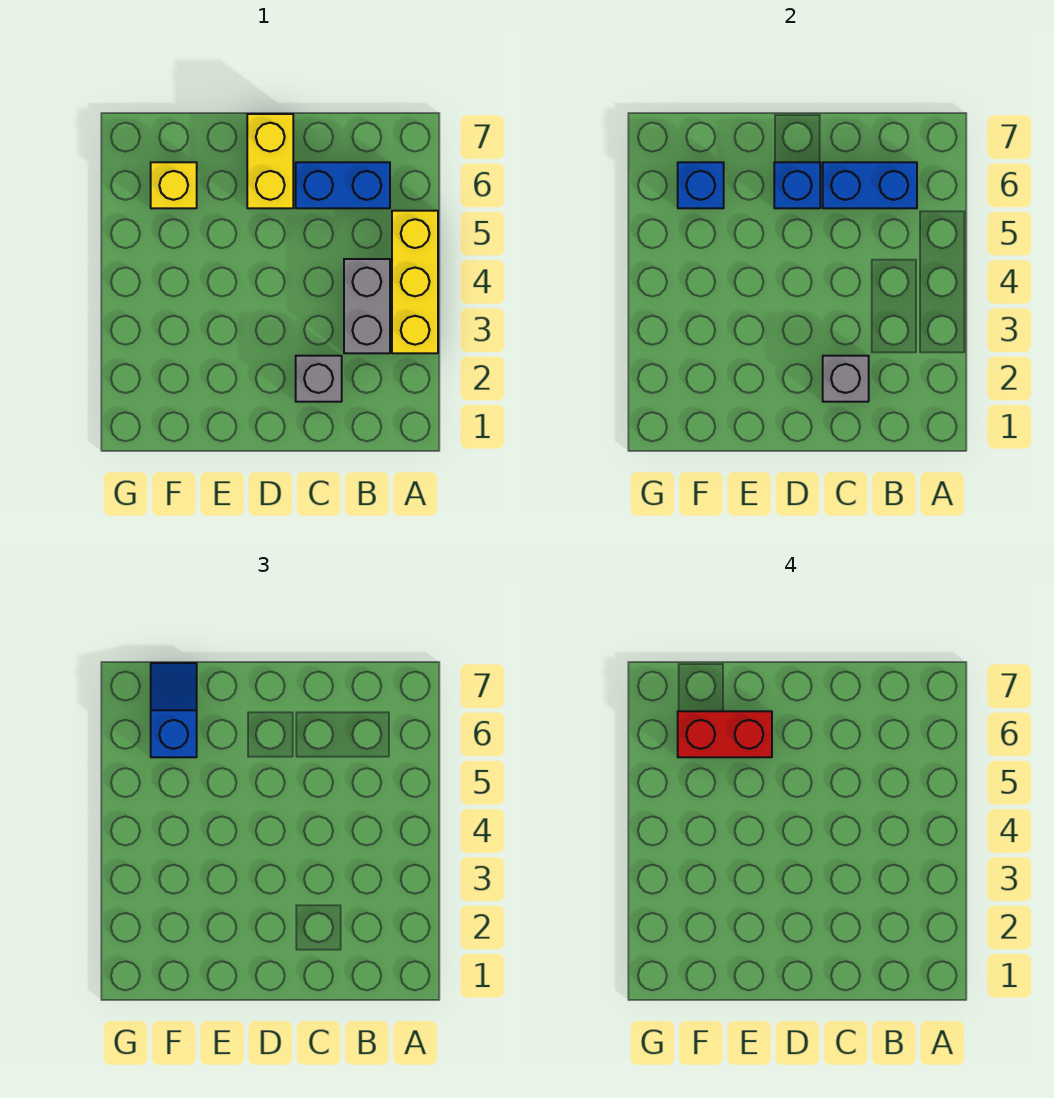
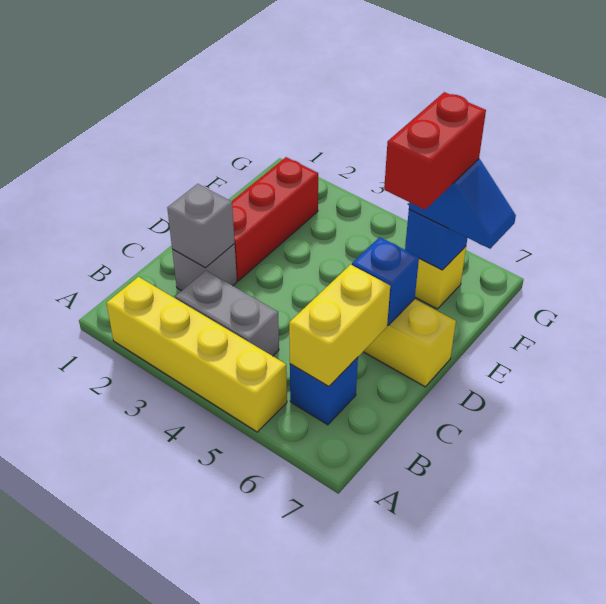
yellow brick A3:A5 level 1 -> yellow brick A2:A5 level 1
blue brick B6:C6 level 1 -> blue brick B6 level 1
blue brick B6:C6 level 2 -> yellow brick B6:C6 level 2
none -> red brick D2:F2 level 1

